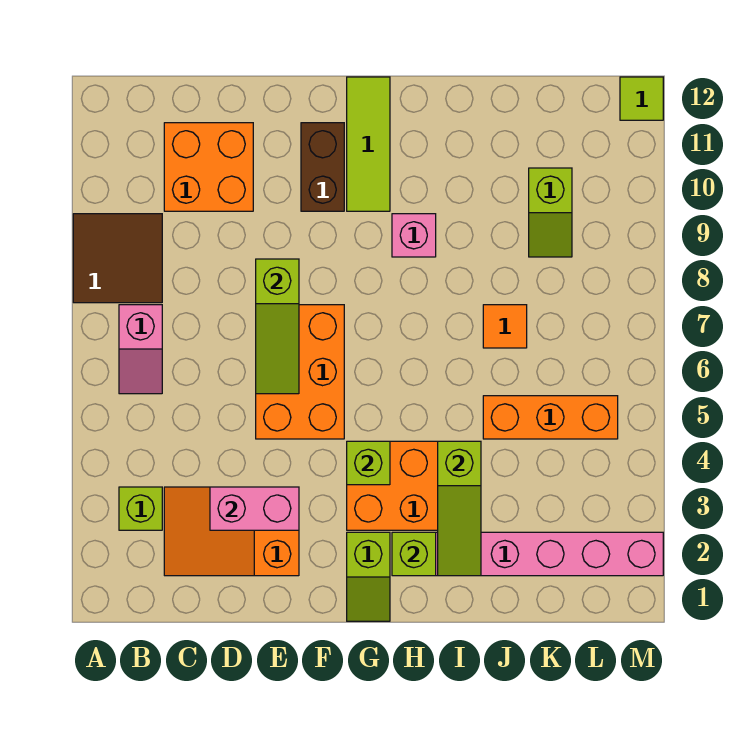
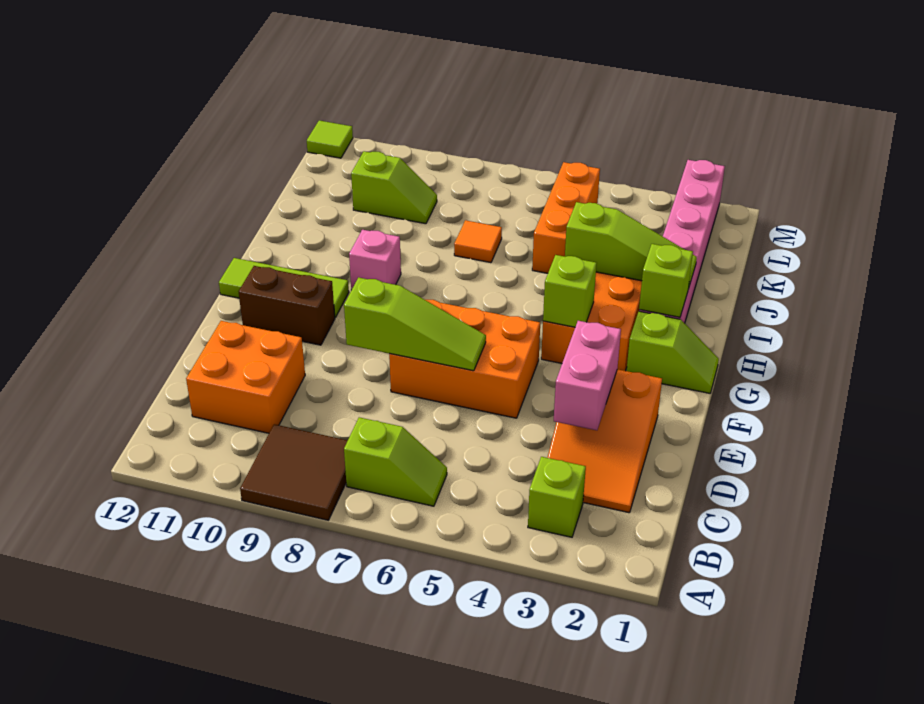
pink slope B6:B7 level 1 top 7 -> lime slope B6:B7 level 1 top 7

